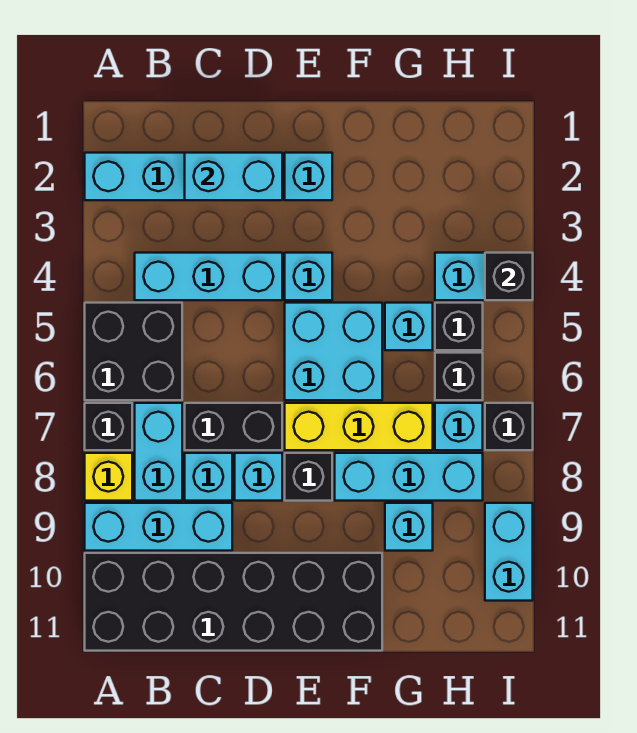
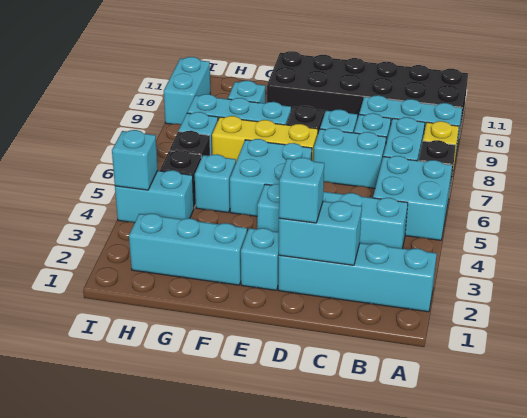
black brick A5:B6 level 1 -> cyan brick A5:B6 level 1
black brick C7:D7 level 1 -> cyan brick C7:D7 level 1
none -> cyan brick D2 level 3
none -> cyan brick F2:H2 level 1
black brick I4 level 2 -> cyan brick I4 level 2
black brick I7 level 1 -> none

